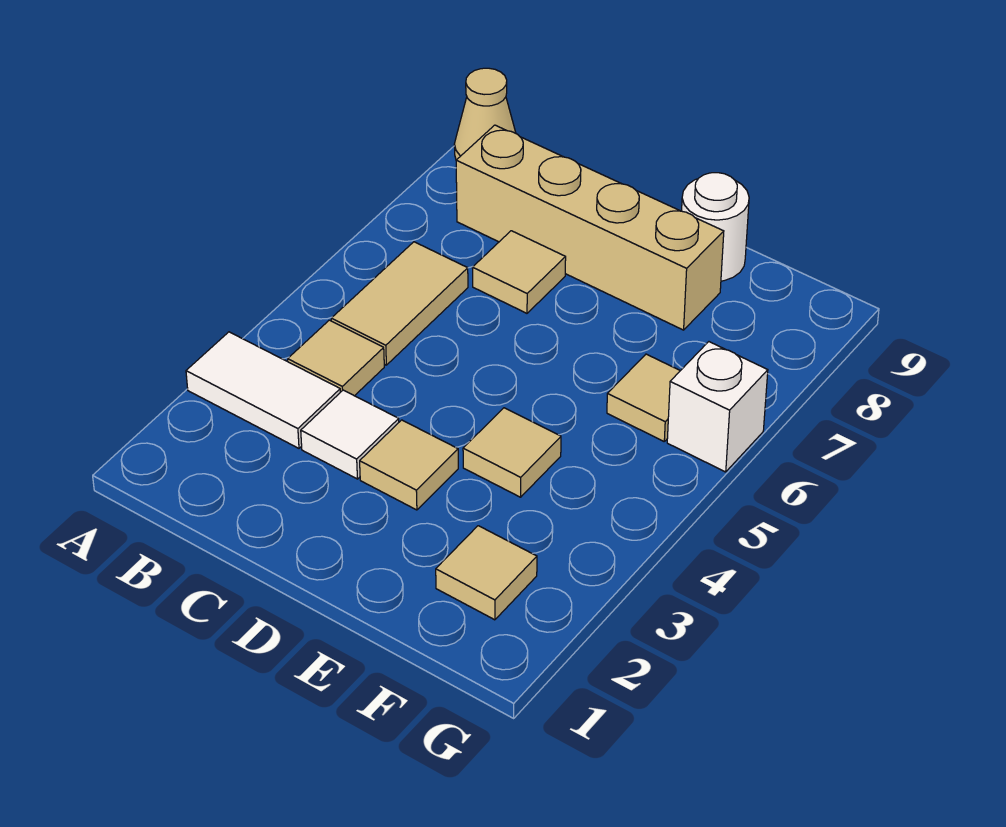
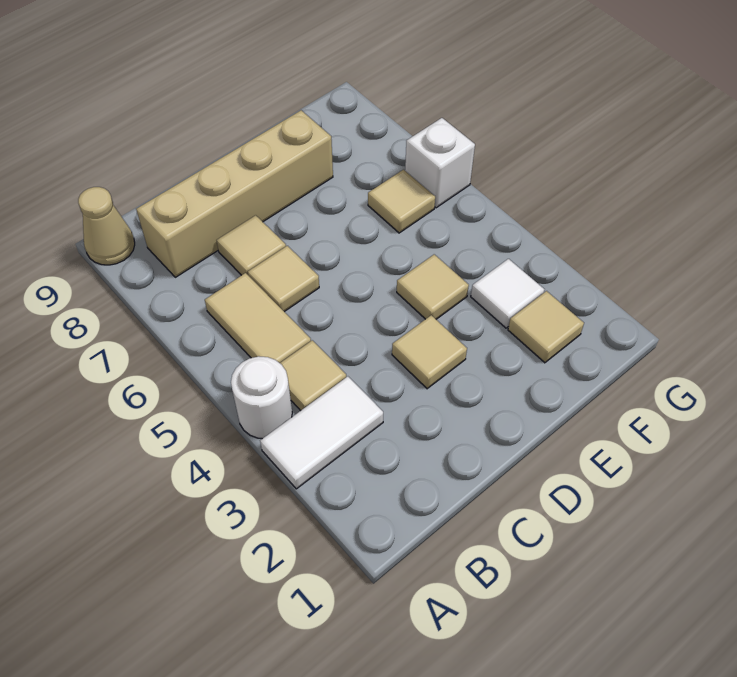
white tile C3 level 1 -> white tile F3 level 1
none -> tan tile C6 level 1
white round brick E9 level 1 -> white round brick A4 level 1

